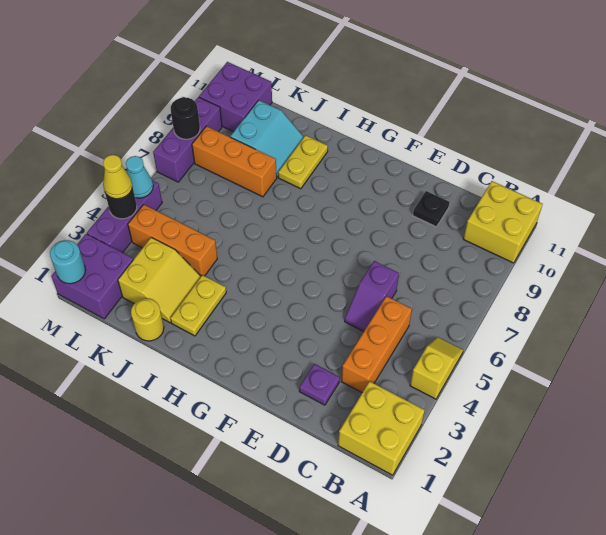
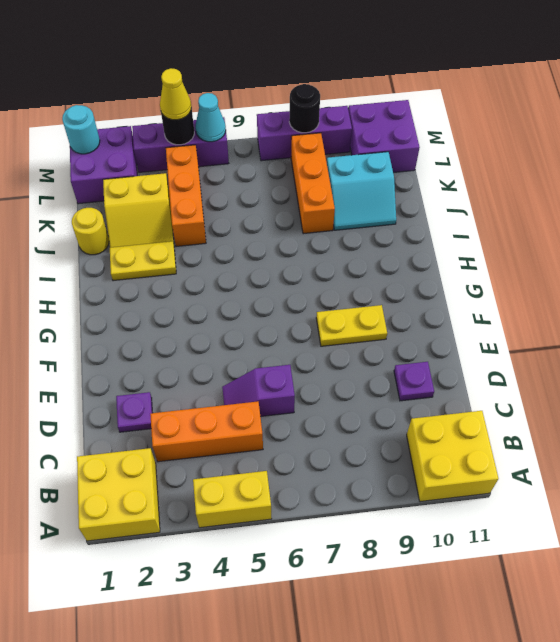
yellow slope A4:A5 level 1 top 4 -> yellow brick A4:A5 level 1
black plate D10 level 1 -> purple plate D10 level 1
yellow plate I9:I10 level 1 -> yellow plate F8:F9 level 1

